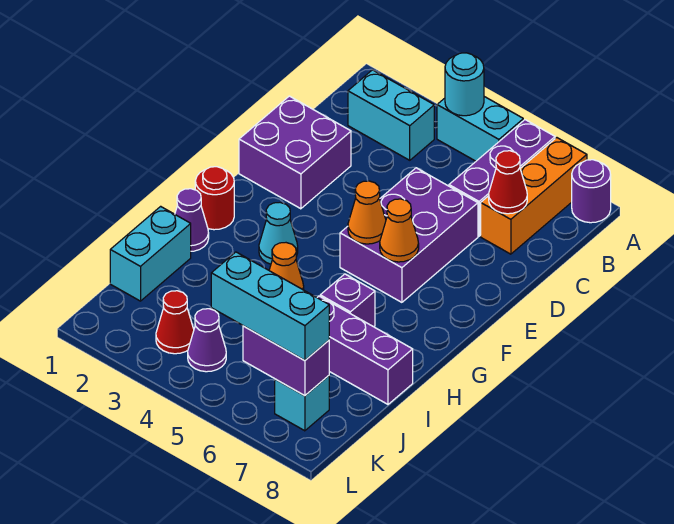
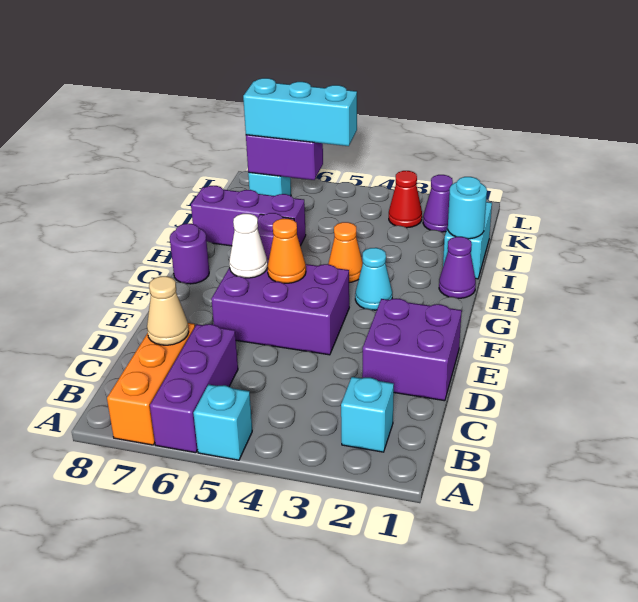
cyan brick A4:A5 level 1 -> cyan brick A5 level 1
cyan round brick A4 level 2 -> cyan round brick I1 level 2
purple round brick A8 level 1 -> purple round brick G8 level 1
cyan brick B2:B3 level 1 -> cyan brick B2 level 1
red cone C7 level 2 -> tan cone C7 level 2
purple brick D5:F6 level 1 -> purple brick E4:F6 level 1
orange cone F6 level 2 -> white cone F6 level 2
red round brick G1 level 1 -> none
purple cone K4 level 1 -> purple cone K2 level 1

